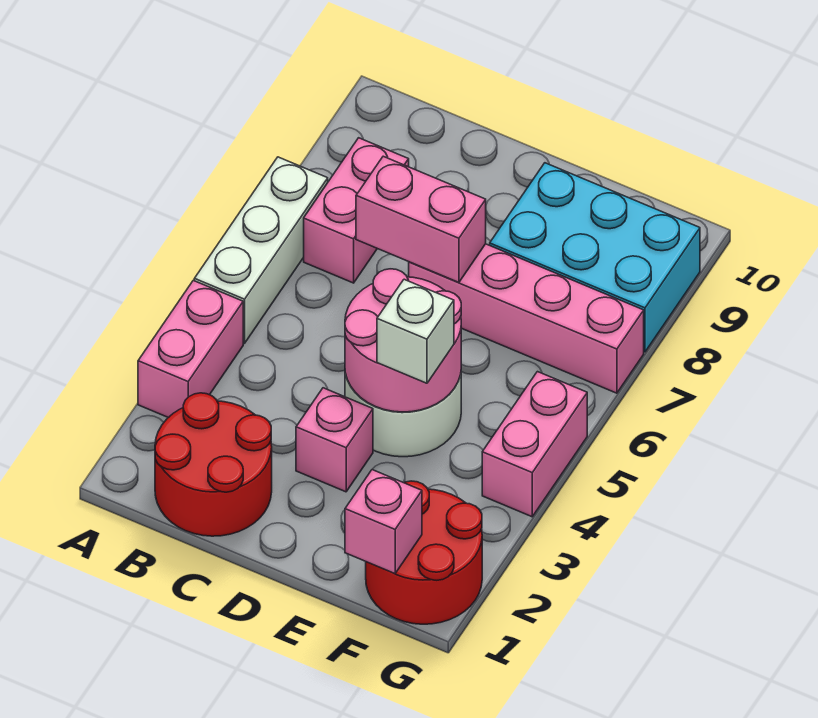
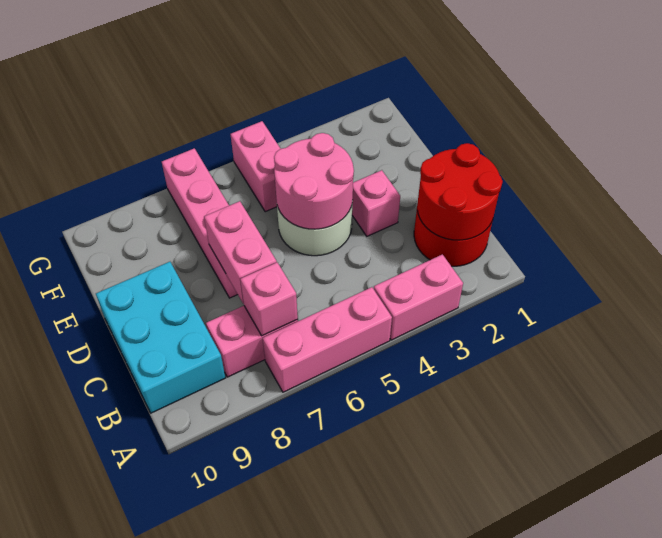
white brick A5:A7 level 1 -> pink brick A5:A7 level 1
white brick E4 level 3 -> none
cyan brick E8:G9 level 1 -> cyan brick B9:D10 level 1
red round brick F1:G2 level 1 -> red round brick B1:C2 level 2
pink brick F1 level 2 -> pink brick B7 level 2
pink brick G4:G5 level 1 -> pink brick F5:G5 level 1

